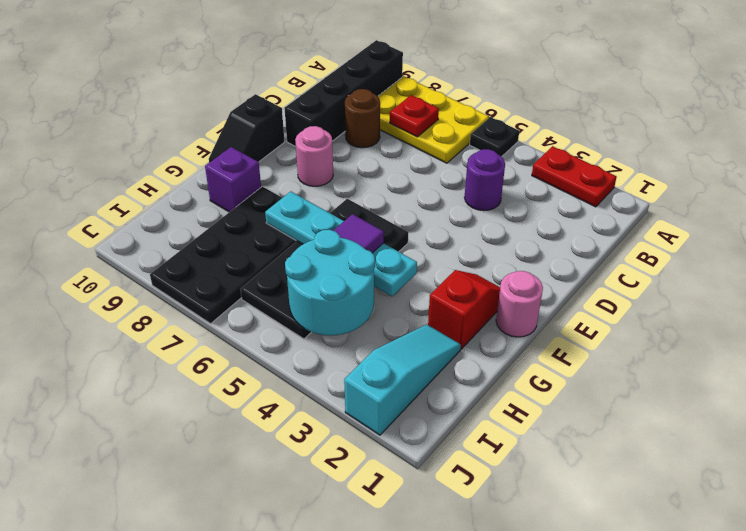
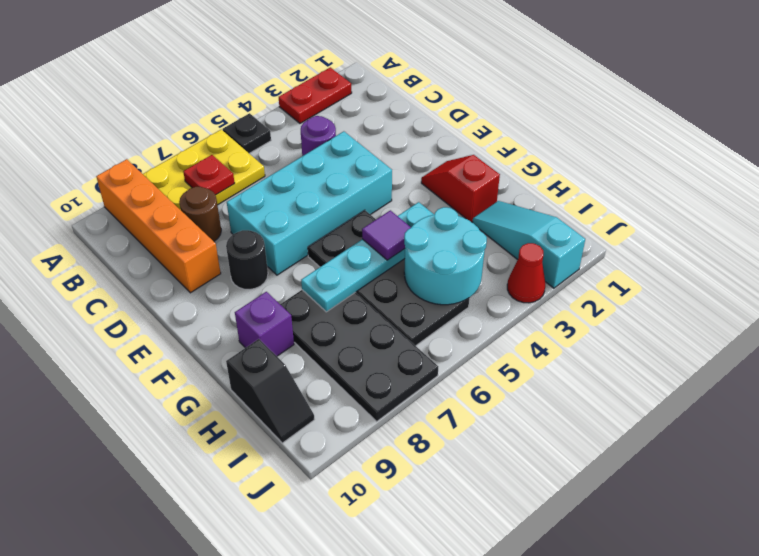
black brick A9:D9 level 1 -> orange brick A9:D9 level 1
none -> cyan brick D4:E7 level 1
pink round brick E8 level 1 -> black round brick E8 level 1
black slope E10:F10 level 1 top E -> black slope H10:I10 level 1 top H
pink round brick F1 level 1 -> none
none -> red cone J3 level 1

